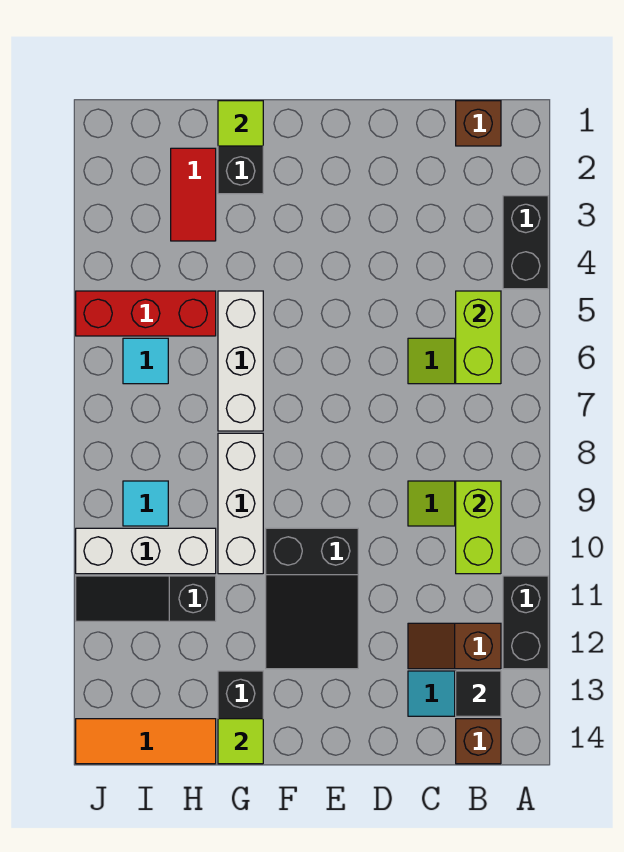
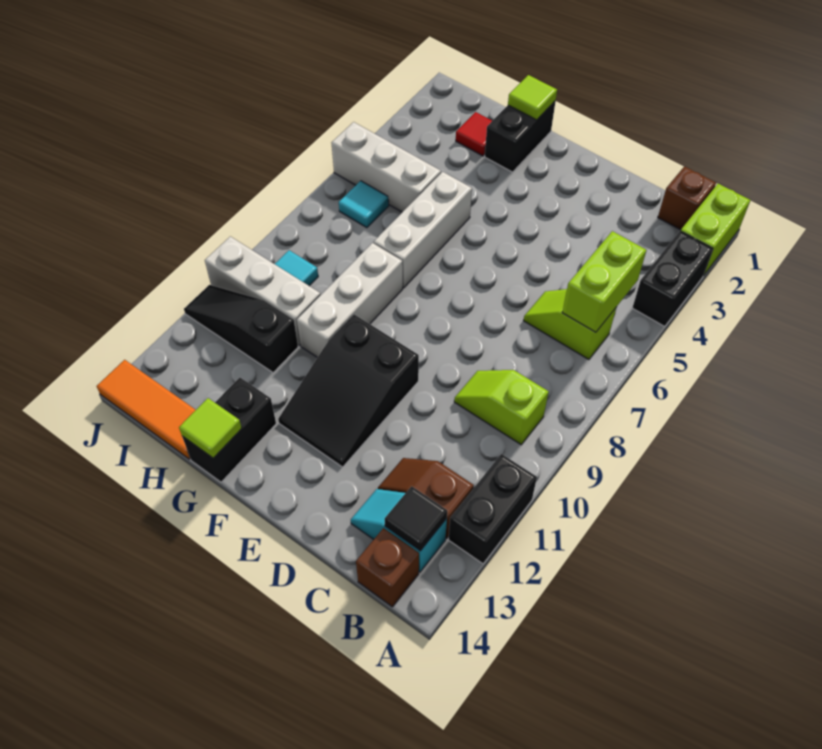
lime brick B9:B10 level 2 -> lime brick A1:A2 level 1
red tile H2:H3 level 1 -> red tile H2 level 1
red brick H5:J5 level 1 -> white brick H5:J5 level 1

